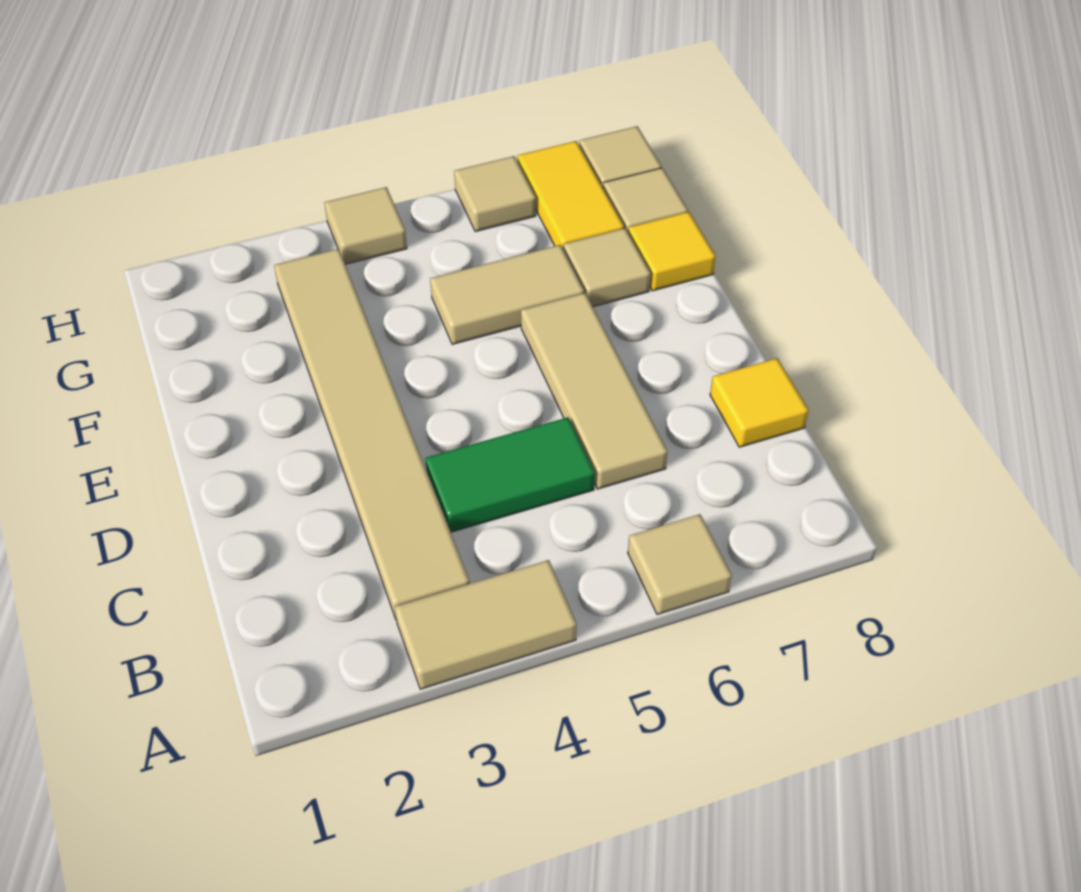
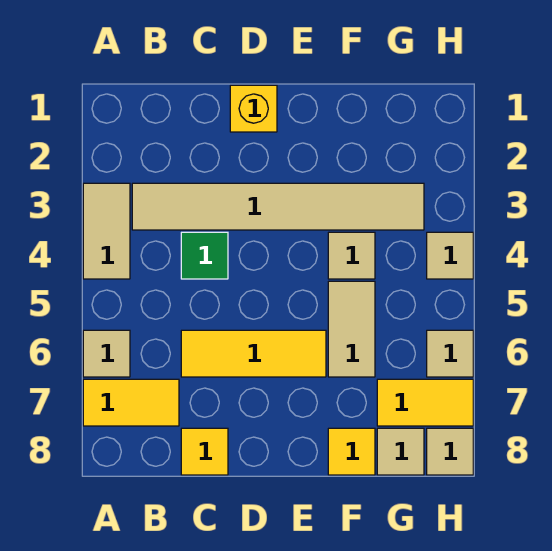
none -> yellow tile A7:B7 level 1
green tile C4:C5 level 1 -> green tile C4 level 1
tan tile C6:E6 level 1 -> yellow tile C6:E6 level 1
none -> yellow brick D1 level 1
tan tile F7 level 1 -> tan tile F4 level 1

